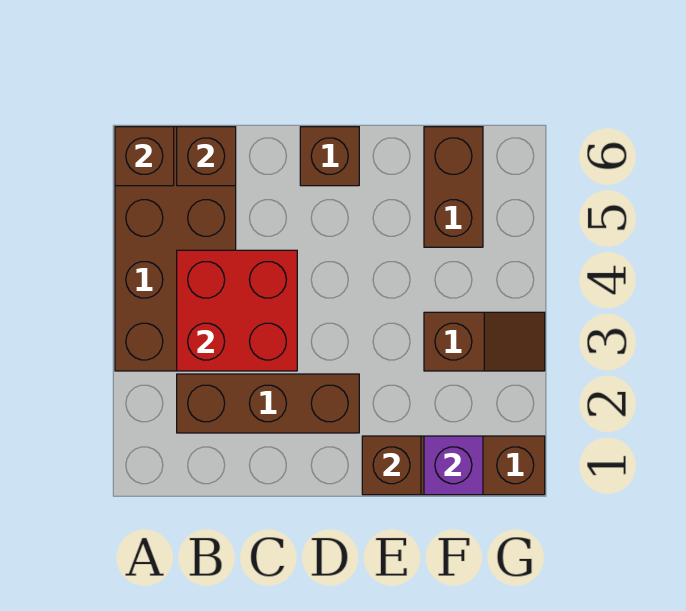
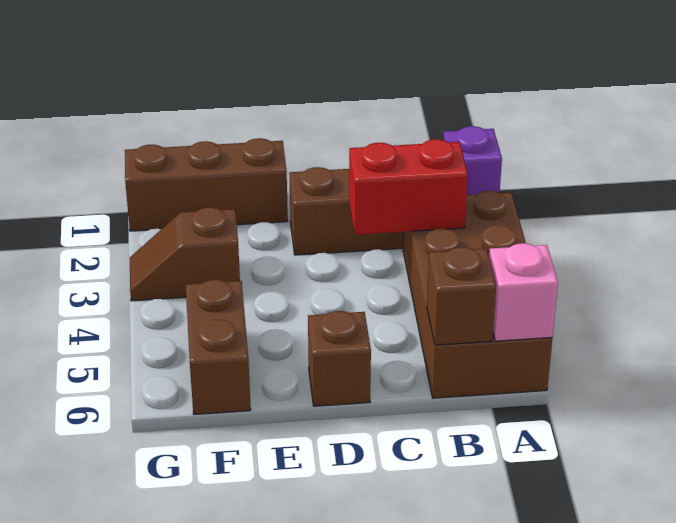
brown brick A6 level 2 -> pink brick A6 level 2
red brick B3:C4 level 2 -> red brick B3:C3 level 2
brown brick E1 level 2 -> none
purple brick F1 level 2 -> purple brick A1 level 1

